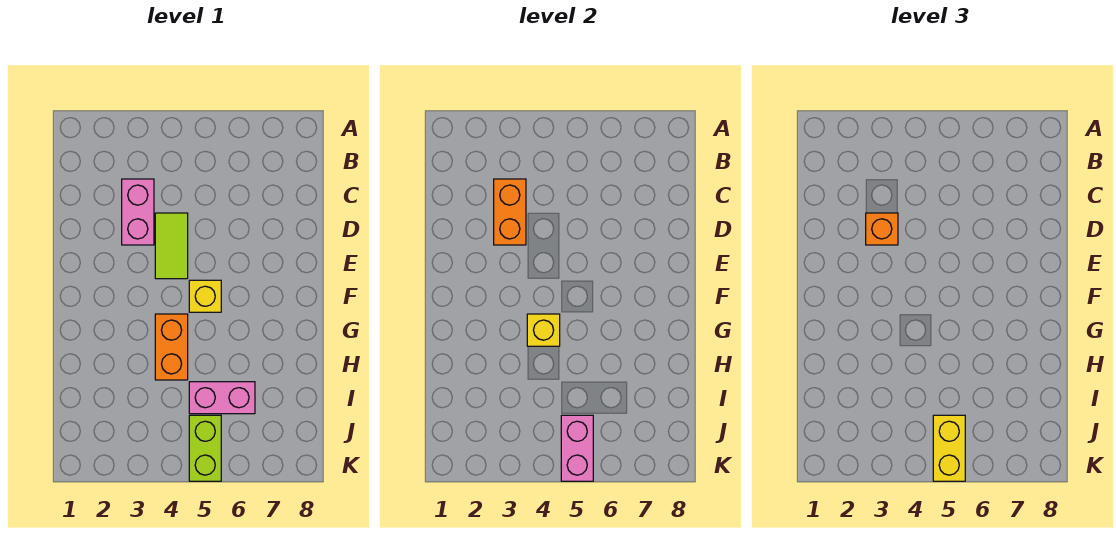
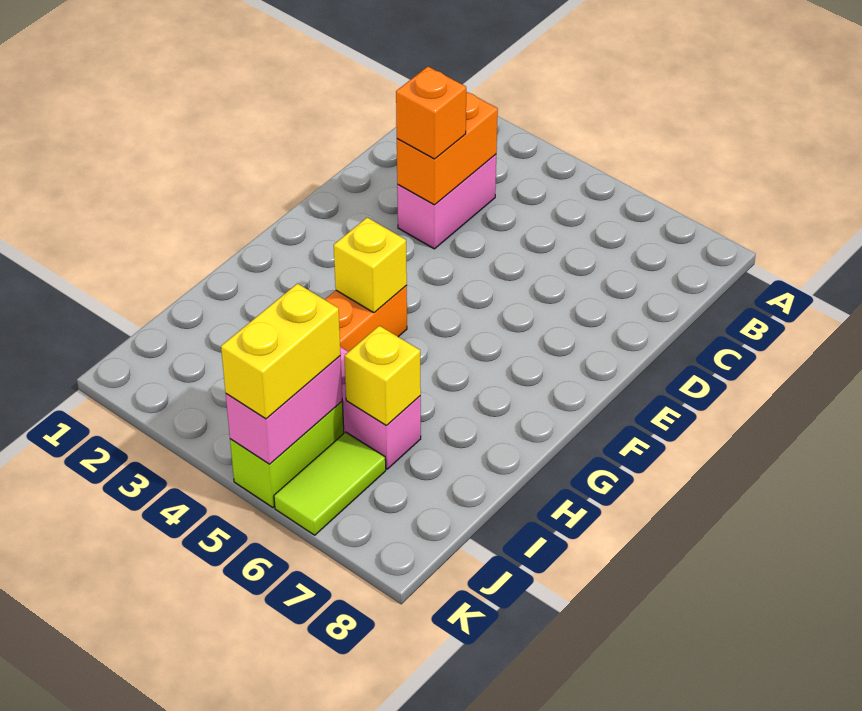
lime tile D4:E4 level 1 -> lime tile J6:K6 level 1
yellow brick F5 level 1 -> yellow brick I6 level 2

